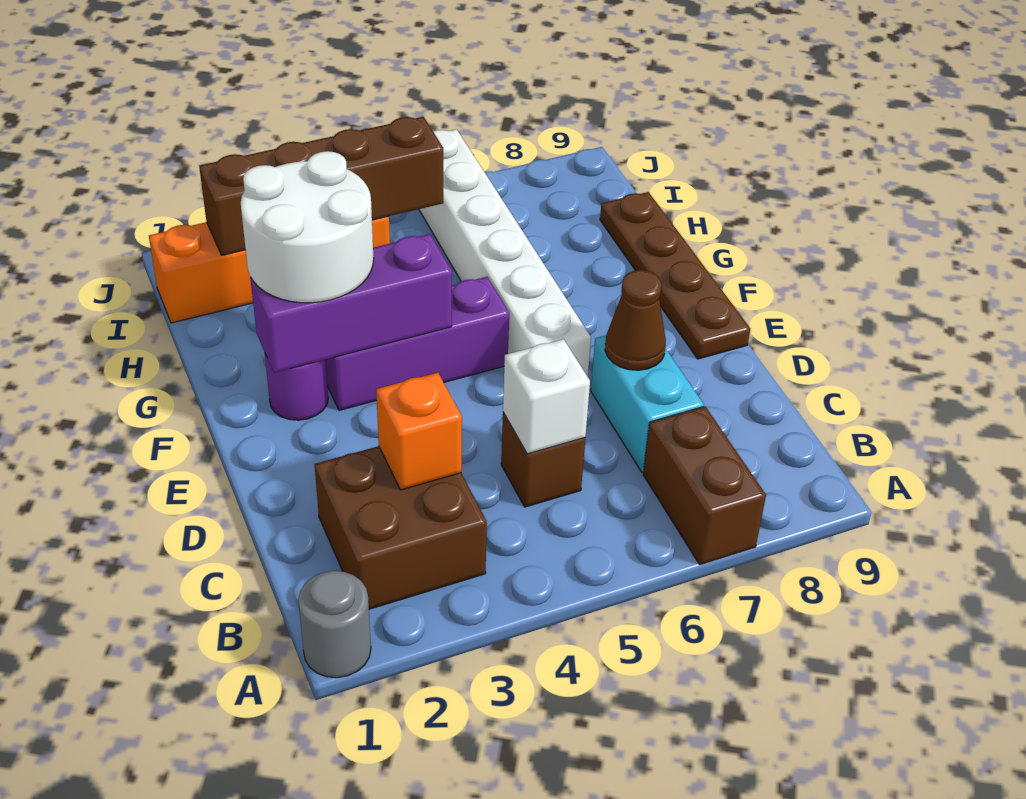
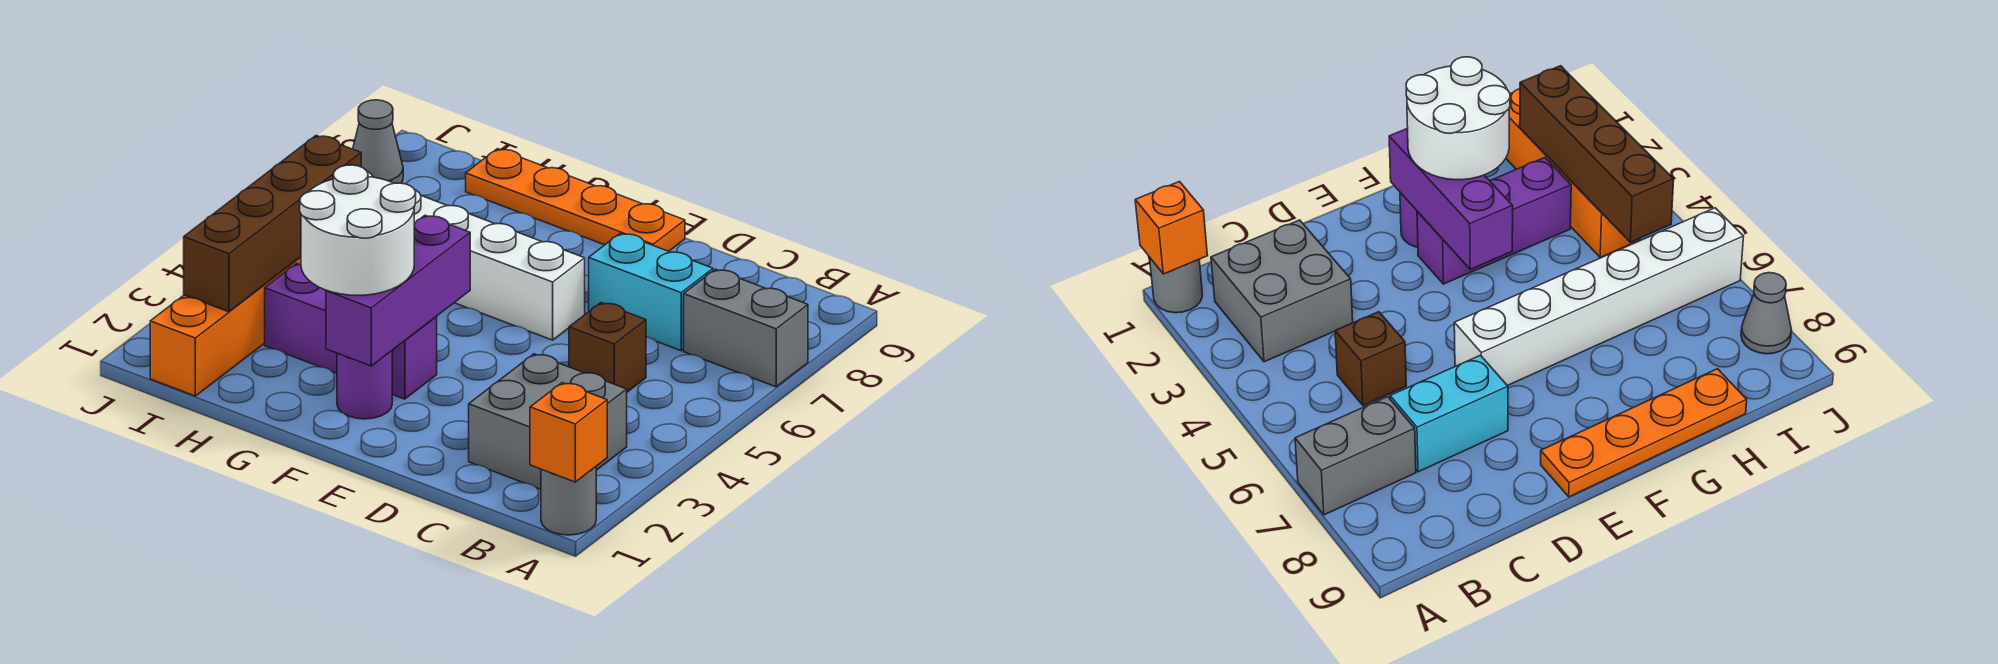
brown brick A7:B7 level 1 -> grey brick A7:B7 level 1
brown brick B2:C3 level 1 -> grey brick B2:C3 level 1
orange brick C3 level 2 -> orange brick A1 level 2
white brick C5 level 2 -> none
brown cone D7 level 2 -> none
brown plate E9:H9 level 1 -> orange plate E9:H9 level 1
purple brick F3:F5 level 1 -> purple brick F3:H3 level 1
none -> grey cone J8 level 1

